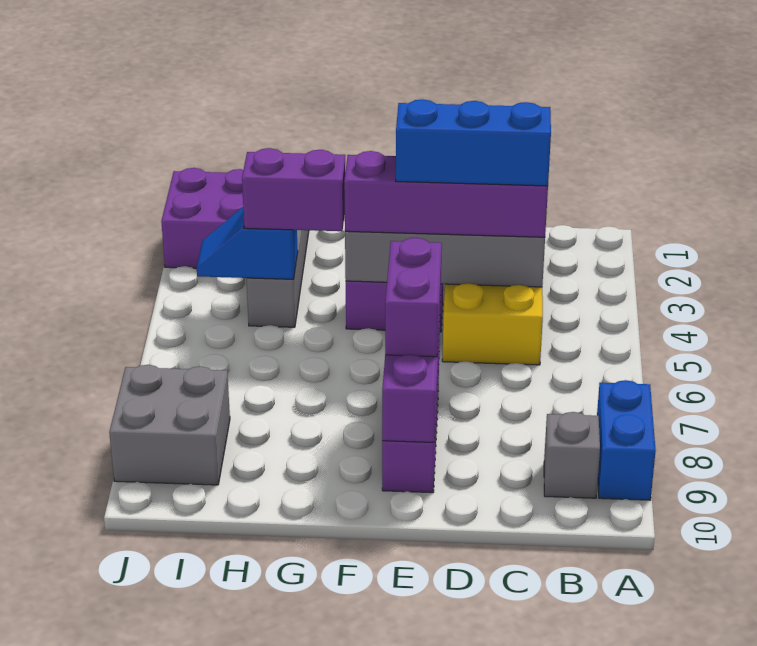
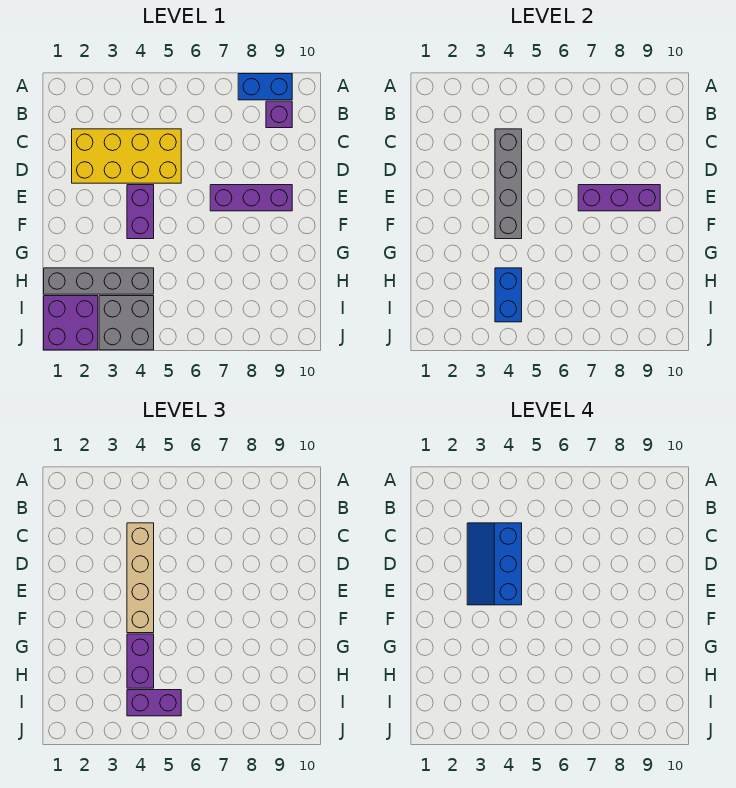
grey brick B9 level 1 -> purple brick B9 level 1
purple brick C4:F4 level 3 -> tan brick C4:F4 level 3
purple brick E7:E8 level 3 -> purple brick I4:I5 level 3
blue slope H4:I4 level 2 top H -> blue brick H4:I4 level 2
grey brick I8:J9 level 1 -> grey brick I3:J4 level 1

